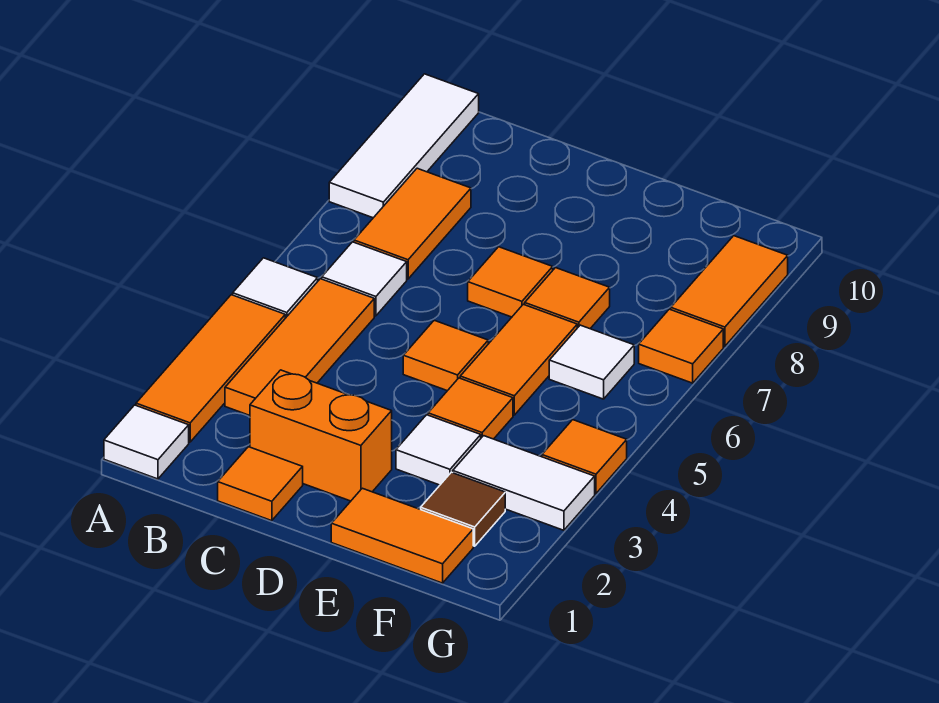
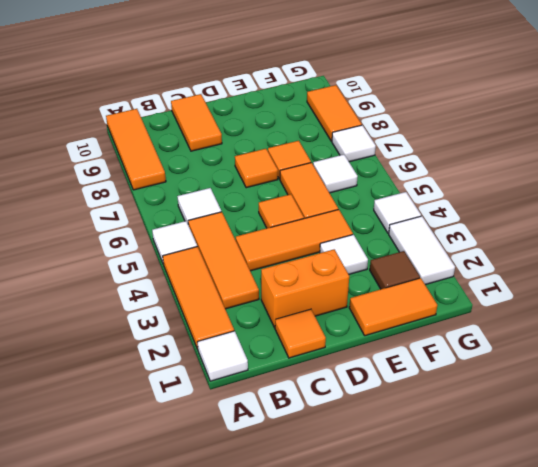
white tile A8:A10 level 1 -> orange tile A8:A10 level 1
orange tile B7:B8 level 1 -> orange tile C9:C10 level 1
orange tile E4 level 1 -> orange tile C4:E4 level 1
white tile F3:G3 level 1 -> white tile G2:G3 level 1
orange tile G4 level 1 -> white tile G4 level 1
orange tile G7 level 1 -> white tile G7 level 1

